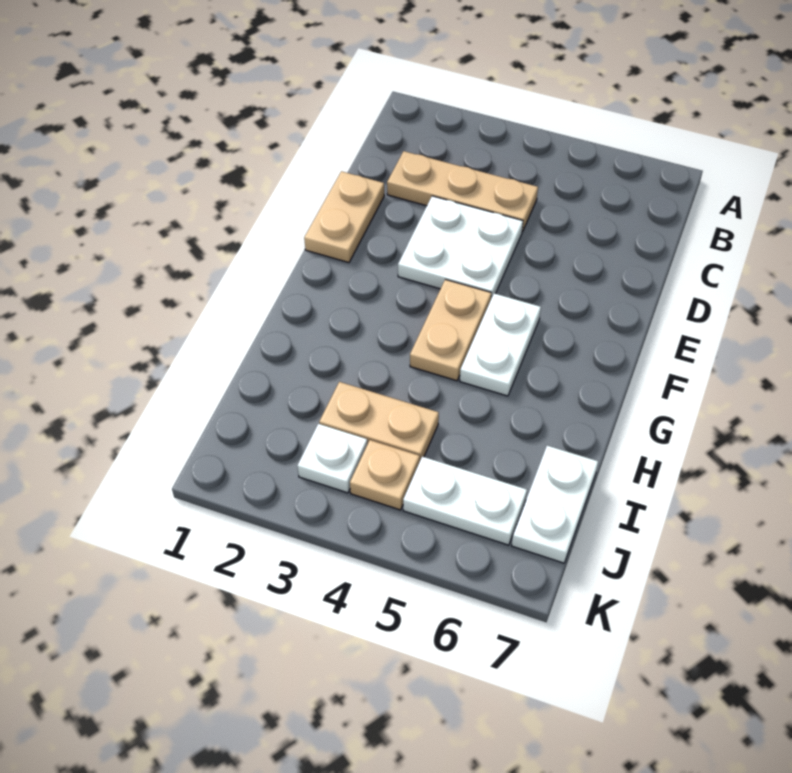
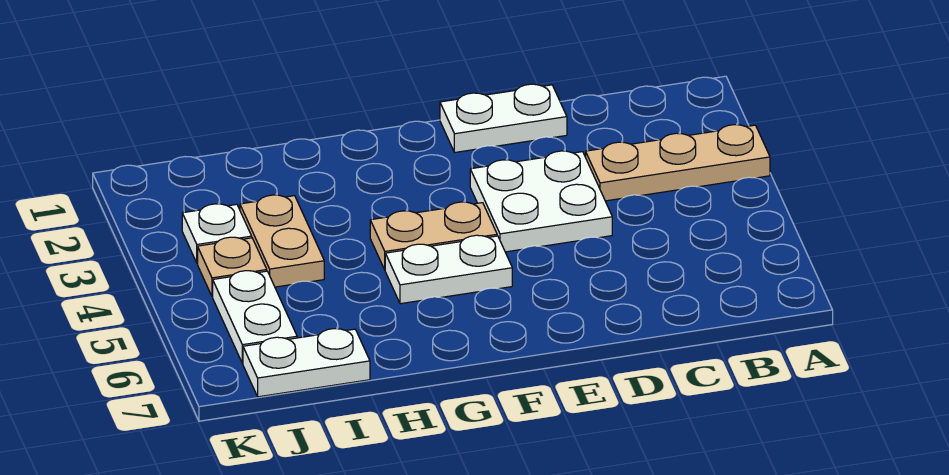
tan plate C2:C4 level 1 -> tan plate A3:C3 level 1
tan plate D1:E1 level 1 -> white plate D1:E1 level 1

